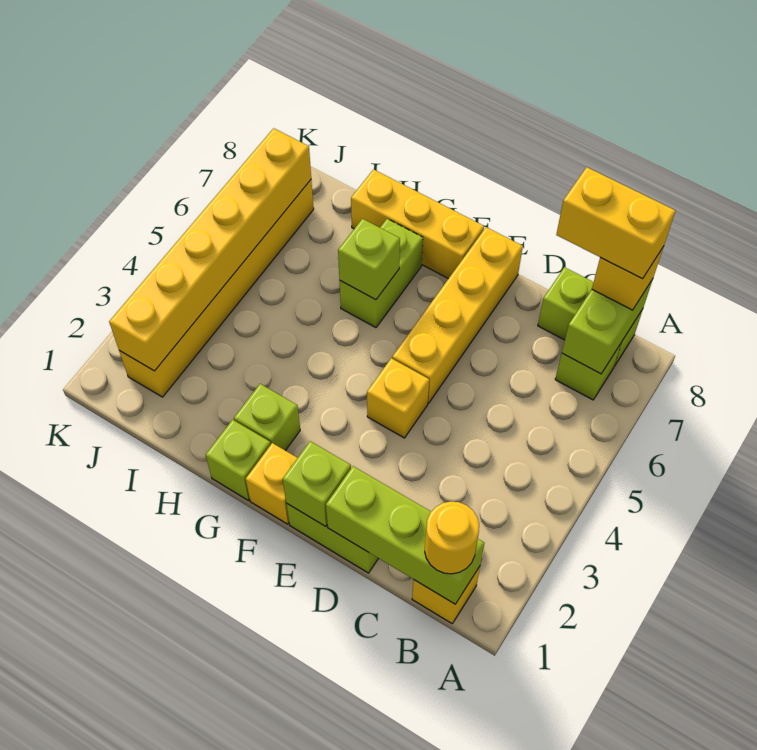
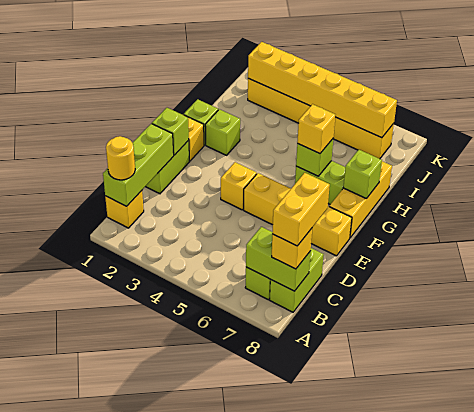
none -> yellow brick G6 level 3
none -> lime brick G8 level 2

